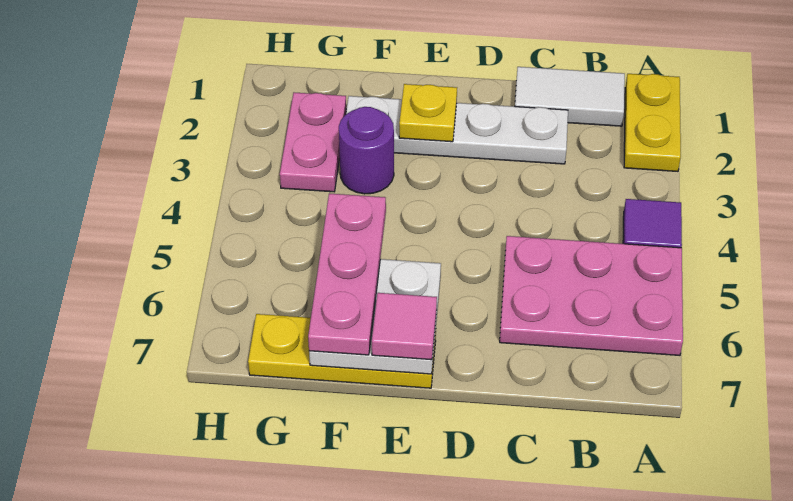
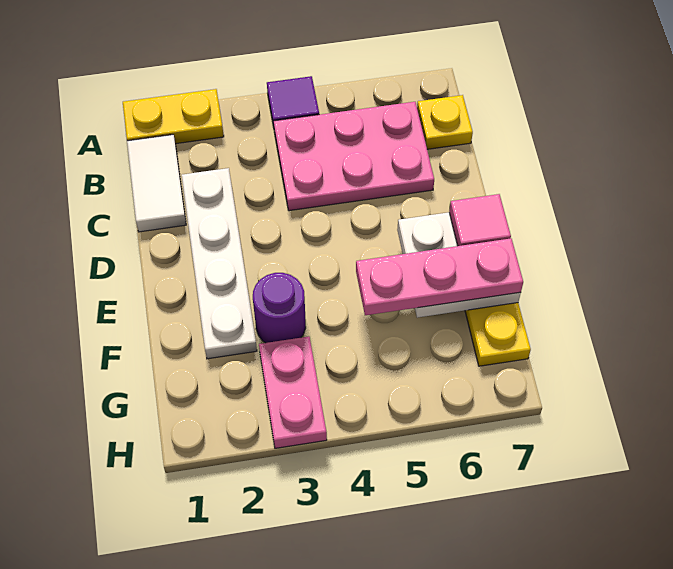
pink plate A5:C6 level 1 -> pink plate B4:C6 level 1
yellow plate E2 level 2 -> yellow plate B7 level 1
pink plate G2:G3 level 1 -> pink plate G3:H3 level 1

